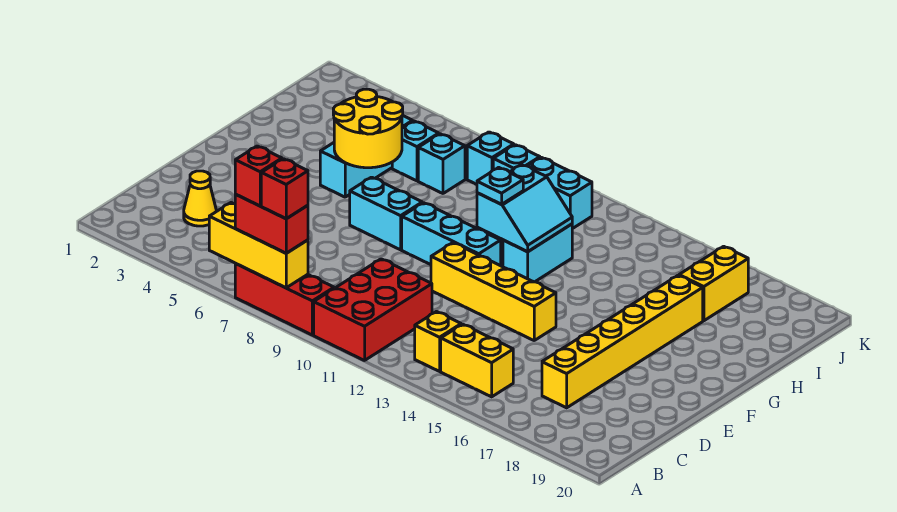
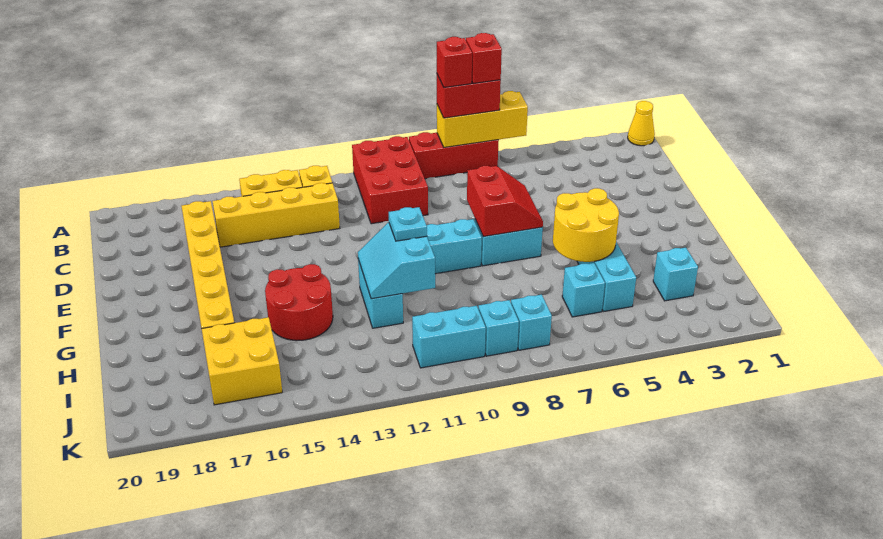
yellow cone C3 level 1 -> yellow cone A1 level 1
none -> red slope E7:F8 level 2 top 8
yellow brick E11:E14 level 1 -> yellow brick C13:C16 level 1
none -> red round brick G14:H15 level 1
cyan brick I7 level 1 -> cyan brick I3 level 1
yellow brick I17:J17 level 1 -> yellow brick I16:J17 level 1

